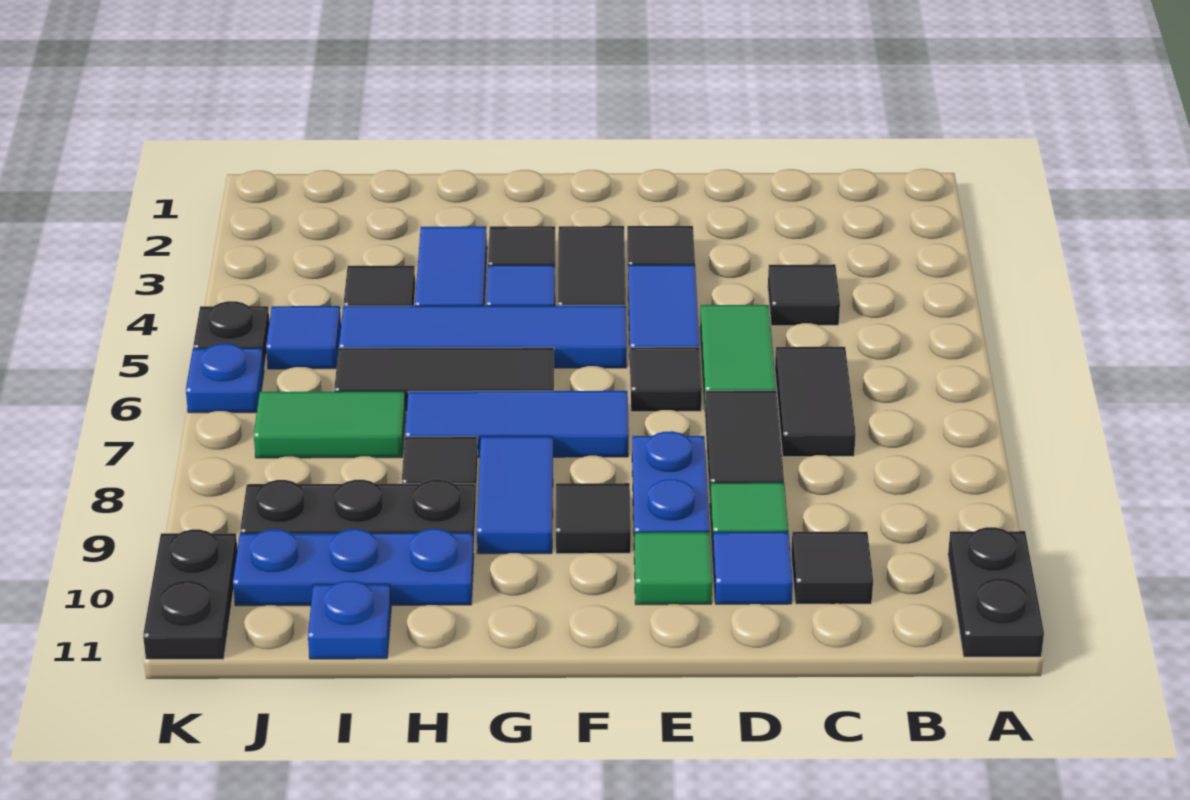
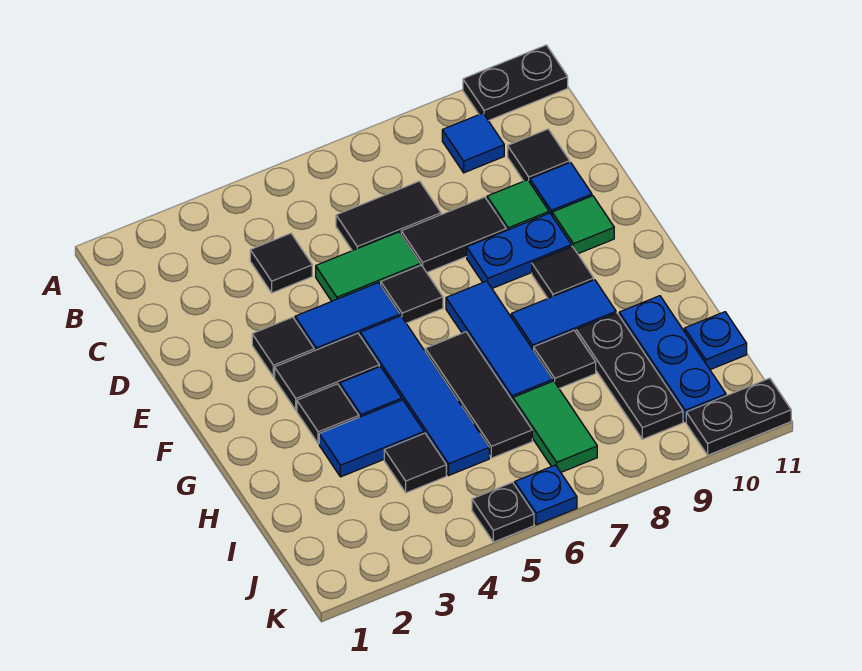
blue tile J5 level 1 -> blue tile B9 level 1

